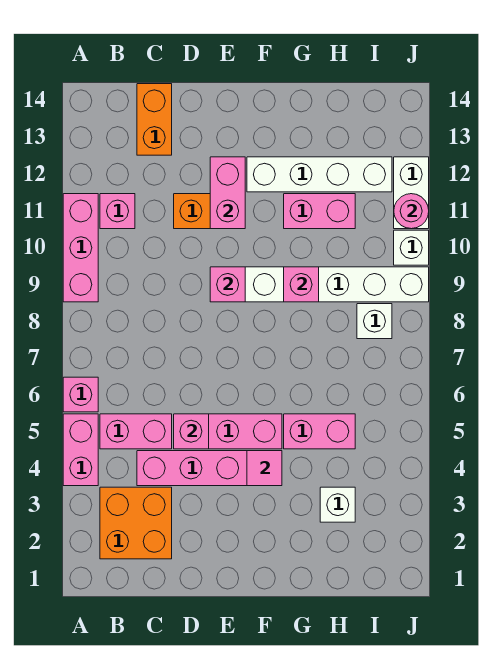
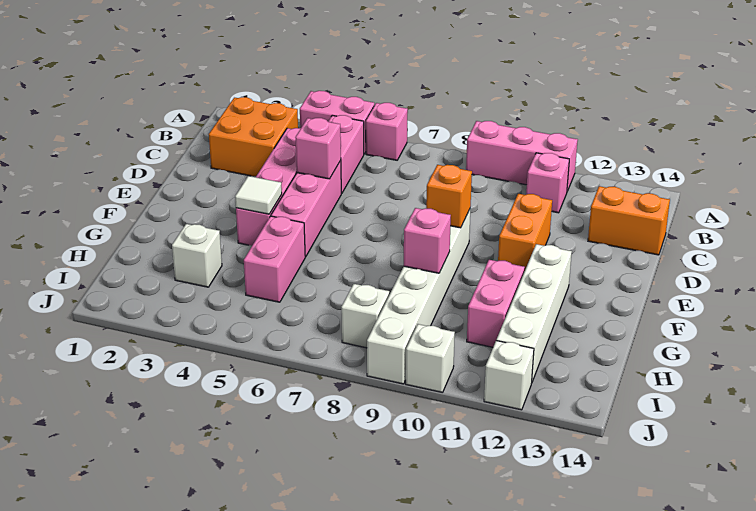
pink brick E9 level 2 -> orange brick E9 level 2
pink brick E11:E12 level 2 -> none
pink tile F4 level 2 -> white tile F4 level 2
white brick J11:J12 level 1 -> white brick J12 level 1
pink round brick J11 level 2 -> none

